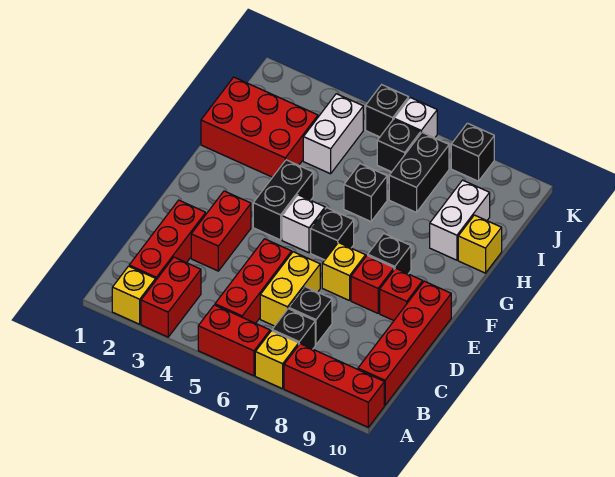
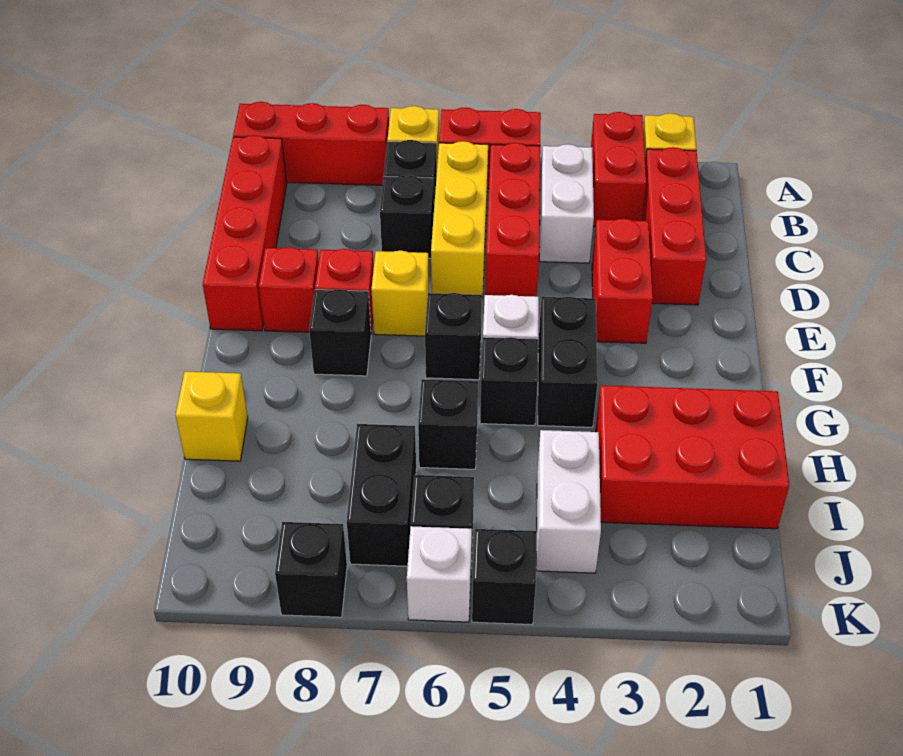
yellow brick C6:D6 level 1 -> yellow brick B6:D6 level 1
none -> black brick G5 level 1
white brick H9:I9 level 1 -> white brick B4:C4 level 1

